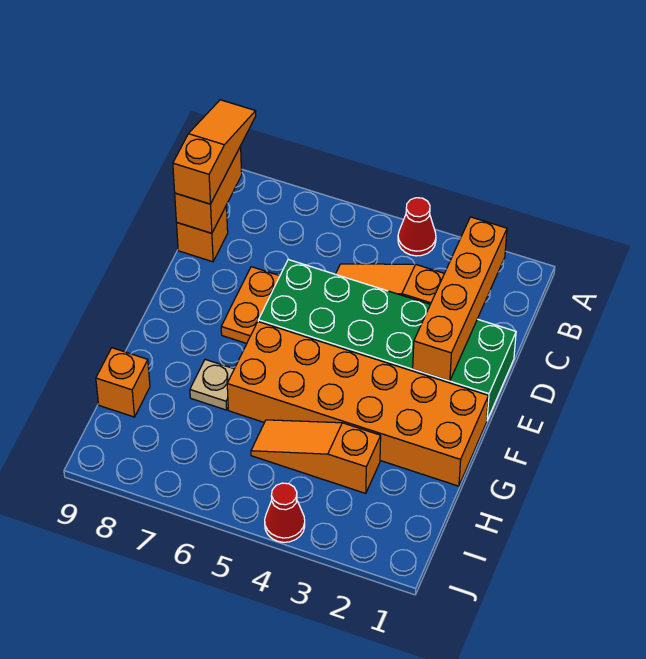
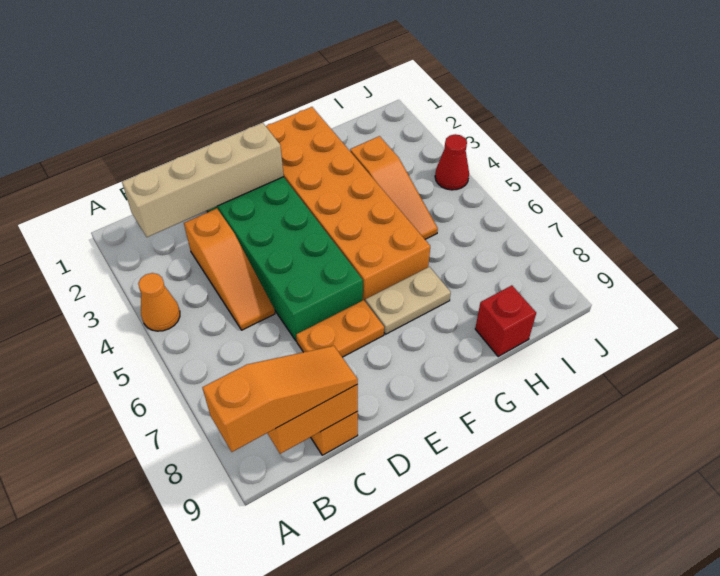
red cone A4 level 1 -> orange cone A4 level 1
orange slope A9:C9 level 3 top C -> orange slope A9:C9 level 3 top A
orange brick B2:E2 level 2 -> tan brick B2:E2 level 2
tan plate G7 level 1 -> tan plate F7:G7 level 1
orange brick H9 level 1 -> red brick H9 level 1

